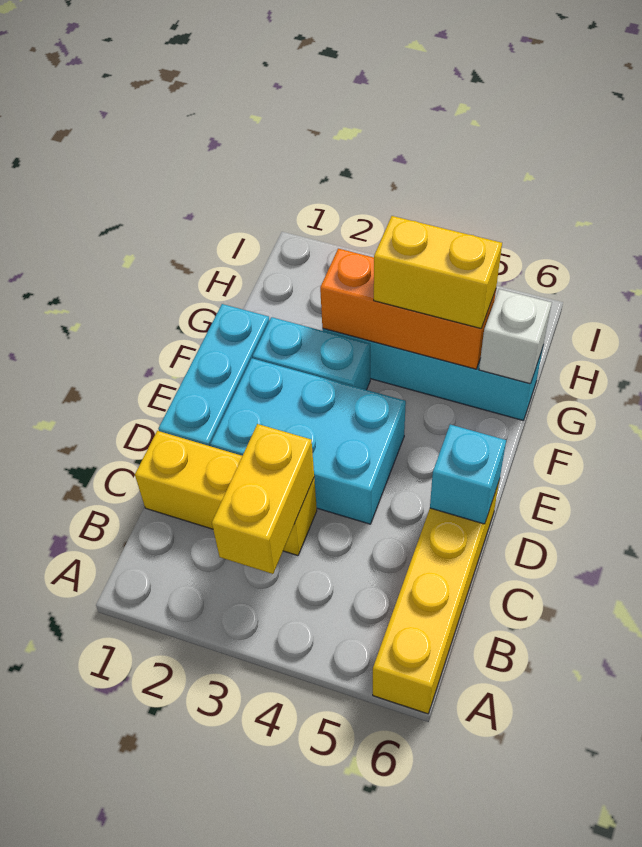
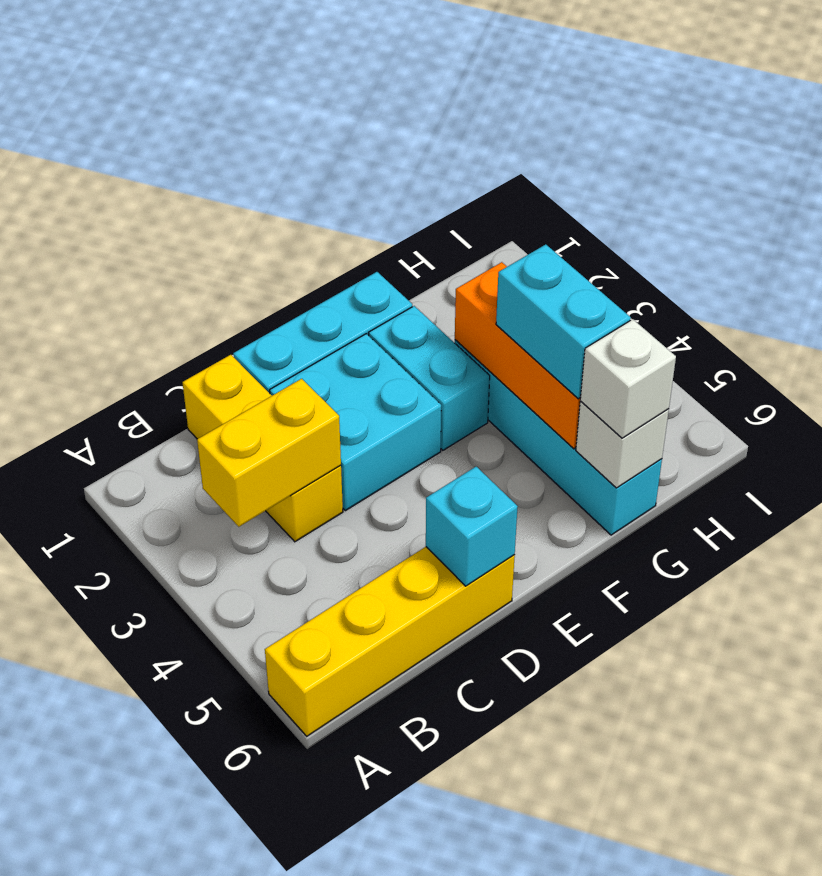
cyan brick D2:E4 level 1 -> cyan brick D2:E3 level 1
yellow brick G4:G5 level 3 -> cyan brick G4:G5 level 3
none -> white brick G6 level 3

